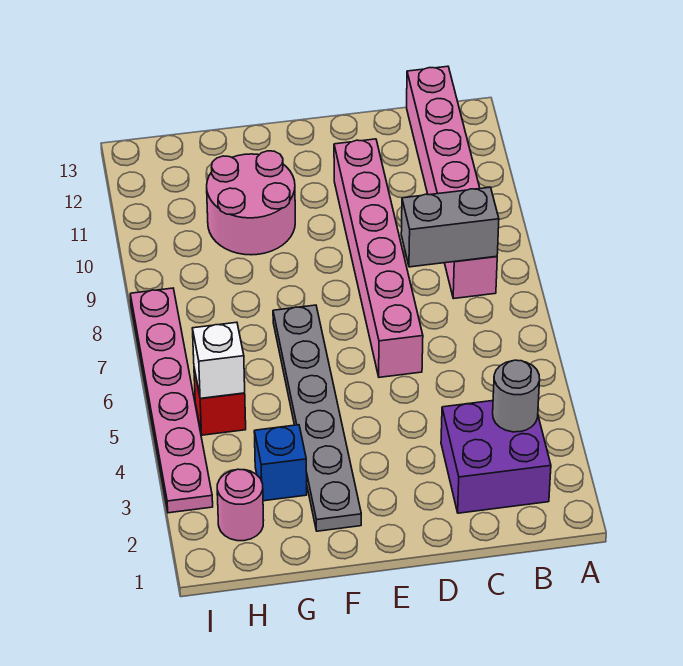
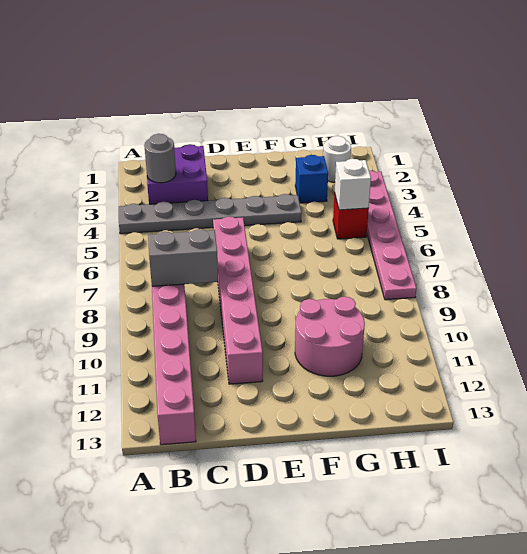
grey plate F2:F7 level 1 -> grey plate A4:F4 level 1
pink round brick H2 level 1 -> white round brick H2 level 1

